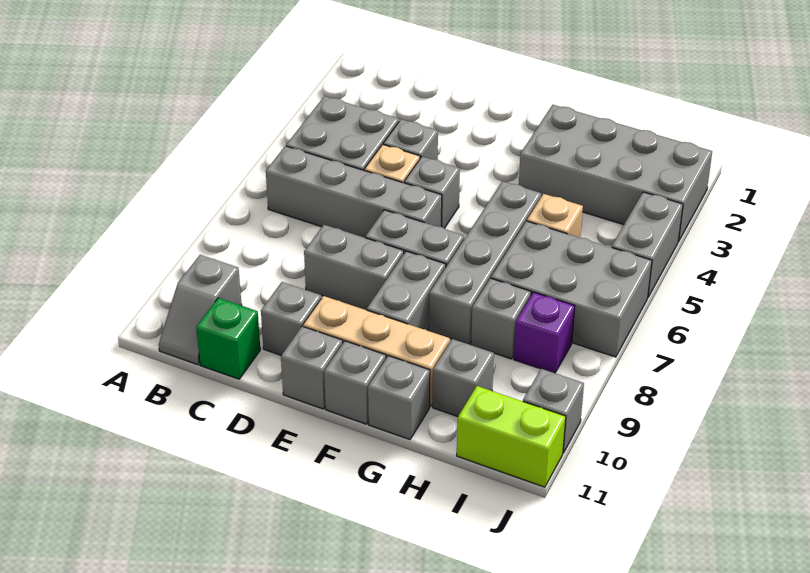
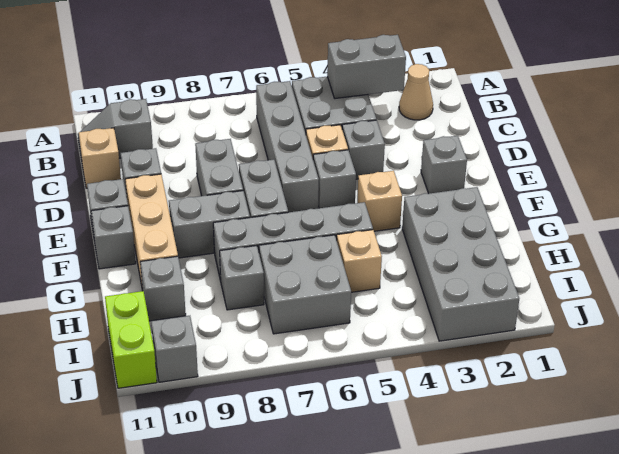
none -> tan cone B2 level 1
green brick C11 level 1 -> tan brick C11 level 1
none -> tan brick F4 level 1
grey brick G11 level 1 -> grey brick E2 level 1
grey brick H6:J7 level 1 -> grey brick H6:I7 level 1
purple brick I8 level 1 -> none
grey brick J4:J5 level 1 -> grey brick B3:B4 level 2

